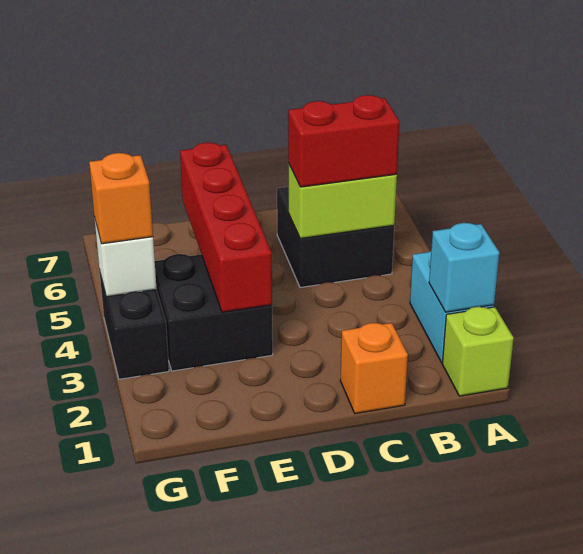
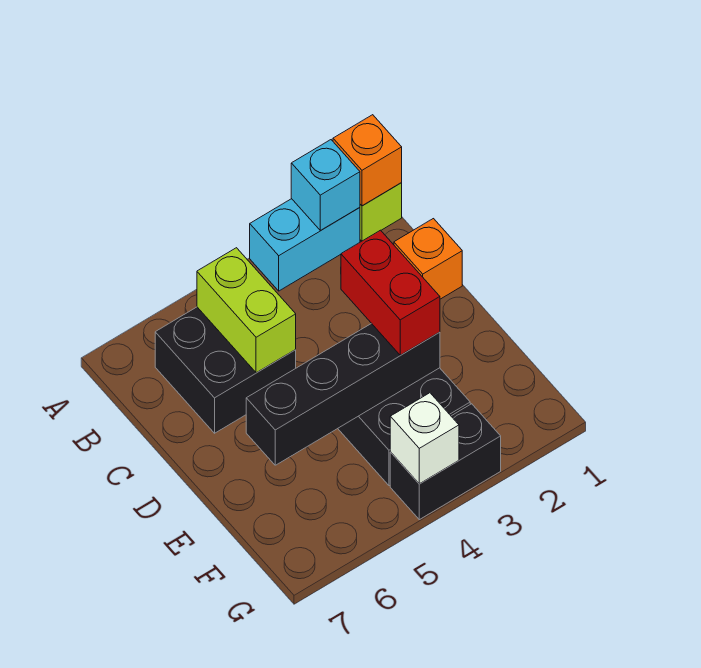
red brick B5:C5 level 3 -> red brick D3:E3 level 3
red brick E3:E6 level 2 -> black brick E3:E6 level 2
orange brick G4 level 3 -> orange brick A1 level 2

